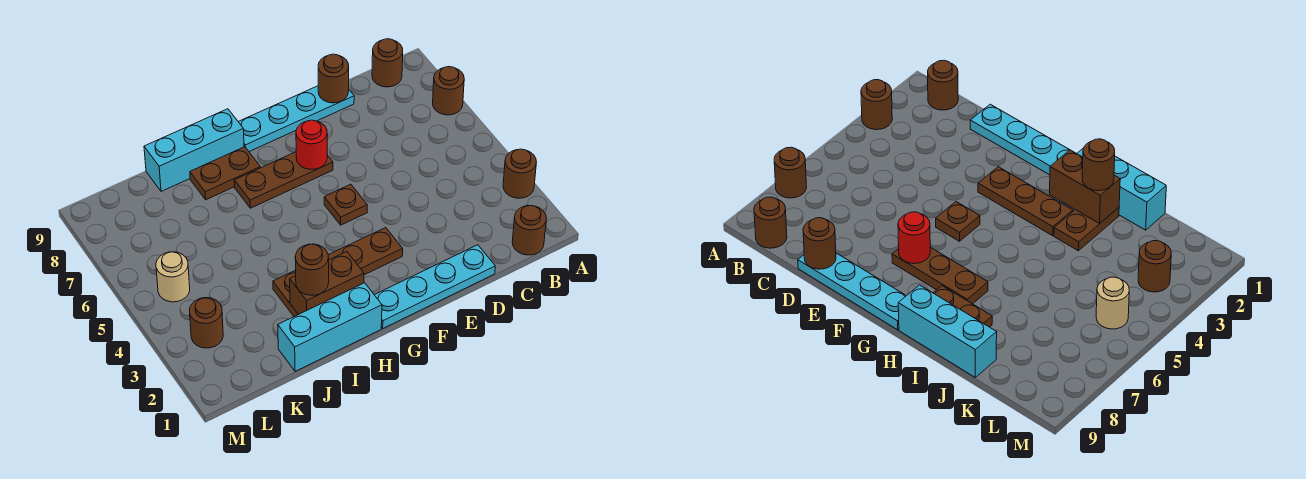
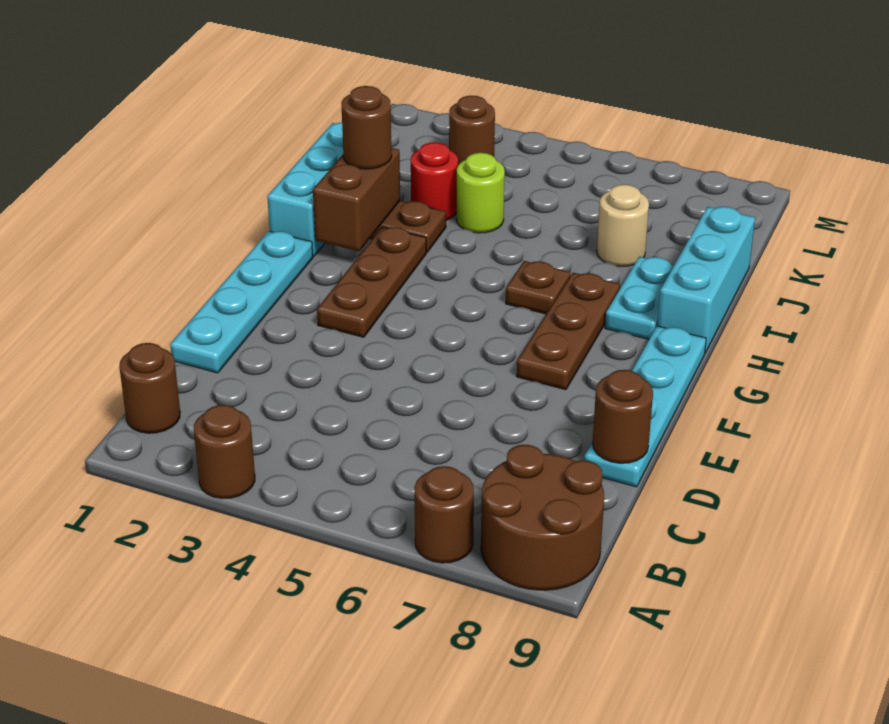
brown round brick B9 level 1 -> brown round brick A8:B9 level 1
brown plate F5 level 1 -> brown plate H6 level 1
red round brick F7 level 2 -> red round brick J3 level 1
brown plate H8:I8 level 1 -> cyan plate H8:I8 level 1
none -> lime round brick J4 level 1
tan round brick L5 level 1 -> tan round brick J7 level 1

